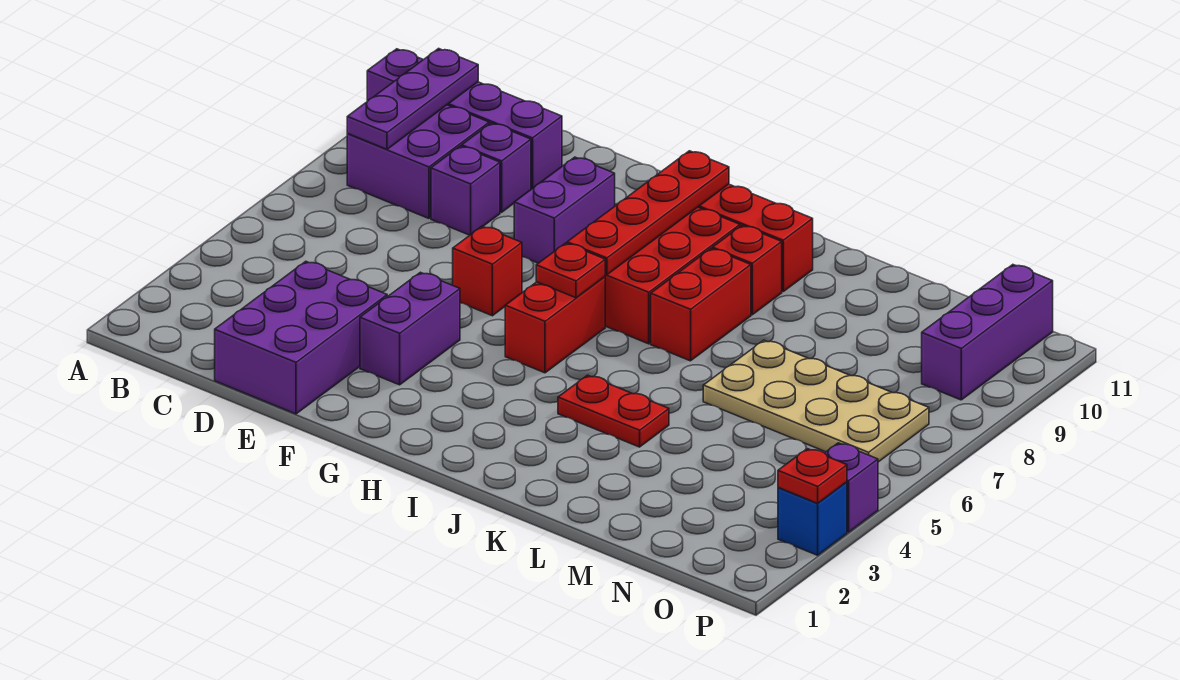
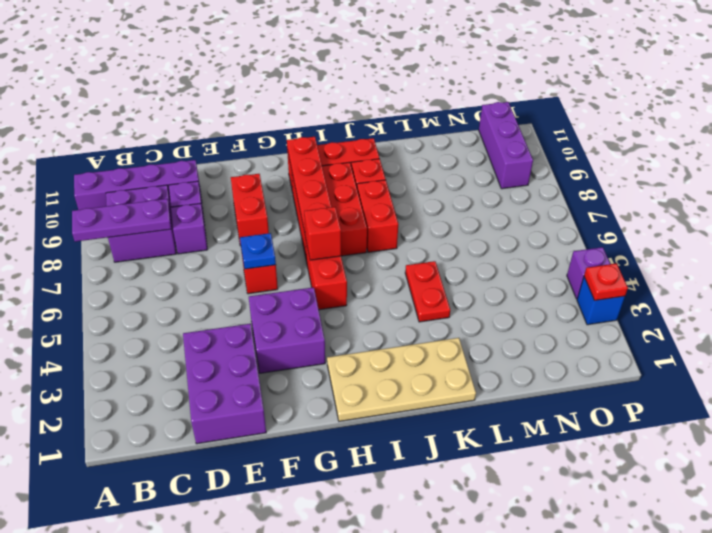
purple plate B8:B10 level 2 -> purple plate A8:C8 level 2
purple brick F3:F4 level 1 -> purple brick F3:G4 level 1
none -> blue plate F6 level 2
purple brick F8:F9 level 1 -> red brick F8:F9 level 1
red plate H6 level 2 -> red brick H6 level 2
red plate J4:K4 level 1 -> red plate K4:K5 level 1
tan plate L6:O7 level 1 -> tan plate H1:K2 level 1

